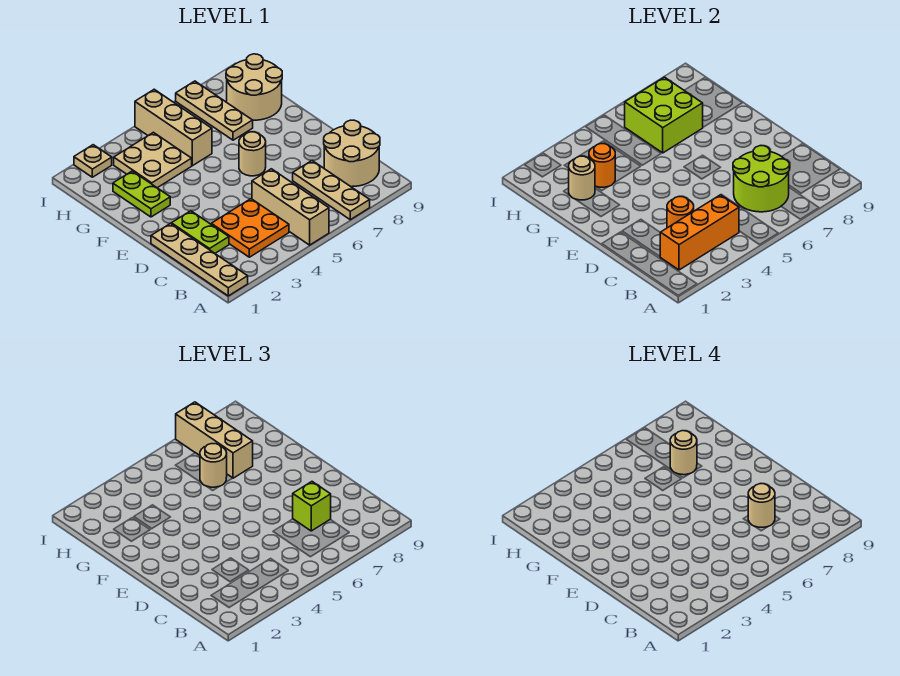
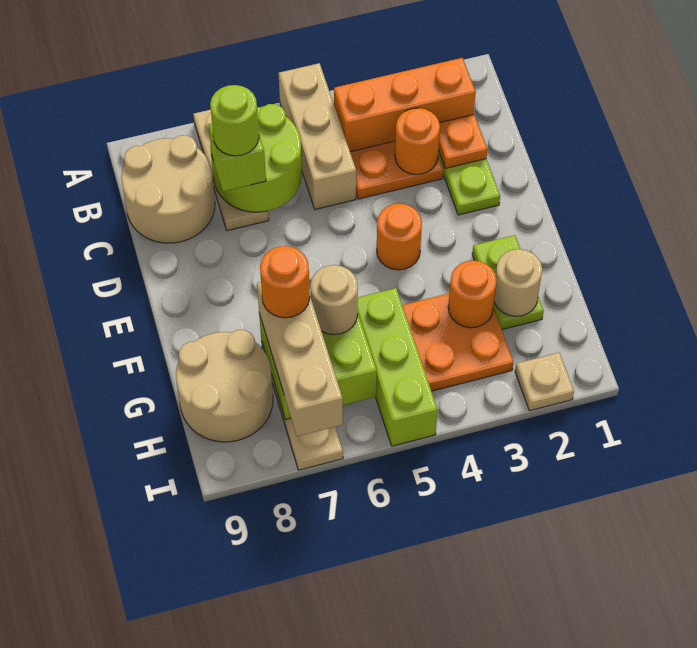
tan plate A1:D1 level 1 -> none
none -> orange plate C2 level 2
tan round brick C7 level 4 -> lime round brick C7 level 4
none -> orange round brick E4 level 1
tan round brick E6 level 1 -> none
tan plate G3:H4 level 1 -> orange plate G3:H4 level 1
tan brick G5:I5 level 1 -> lime brick G5:I5 level 1
tan round brick G7 level 4 -> orange round brick G7 level 4

